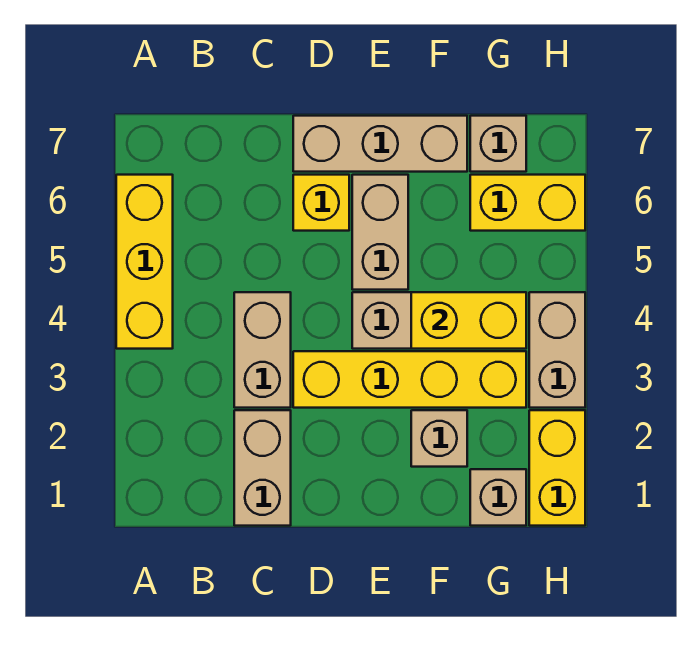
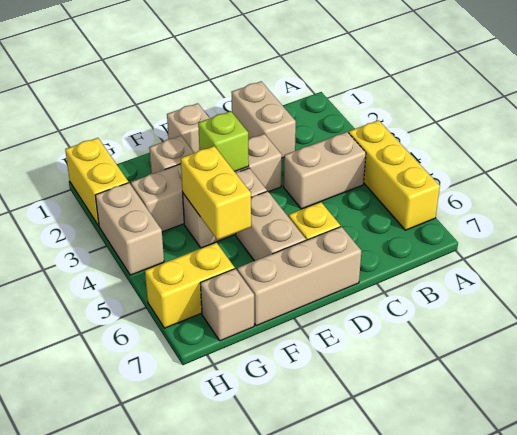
tan brick C3:C4 level 1 -> tan brick B4:C4 level 1
yellow brick D3:G3 level 1 -> tan brick D3:G3 level 1
none -> lime brick E3 level 2
yellow brick F4:G4 level 2 -> yellow brick F4:F5 level 2
tan brick G1 level 1 -> tan brick E1 level 1

